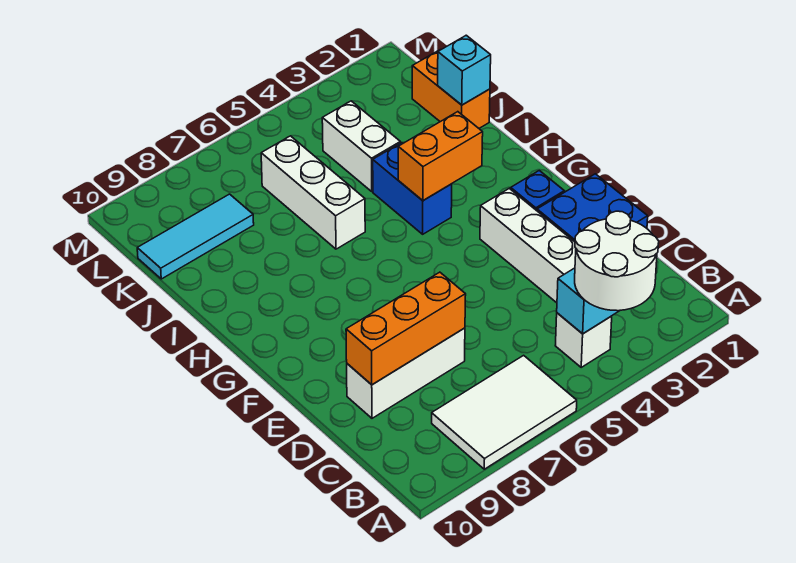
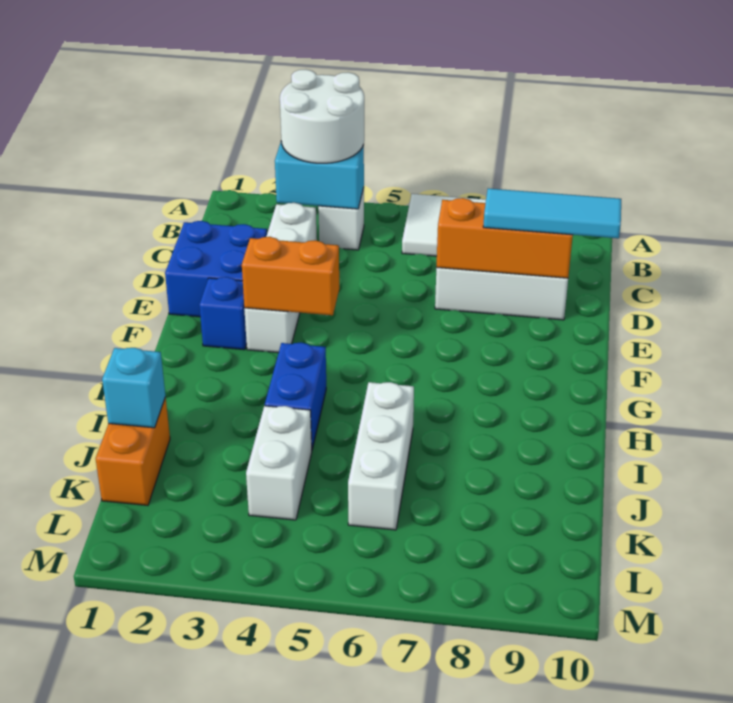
orange brick H3:H4 level 2 -> orange brick F3:F4 level 2
cyan tile K8:K10 level 1 -> cyan tile D8:D10 level 3

